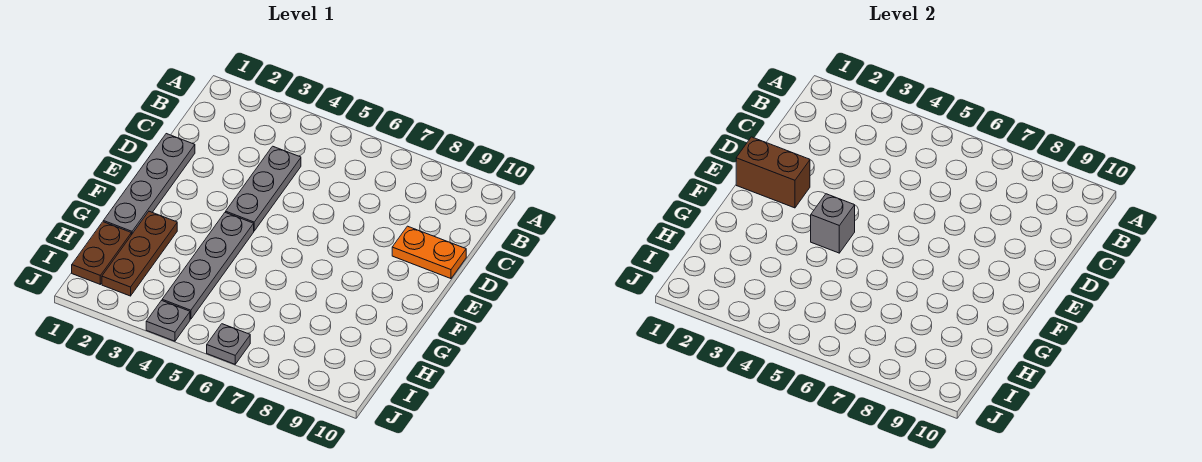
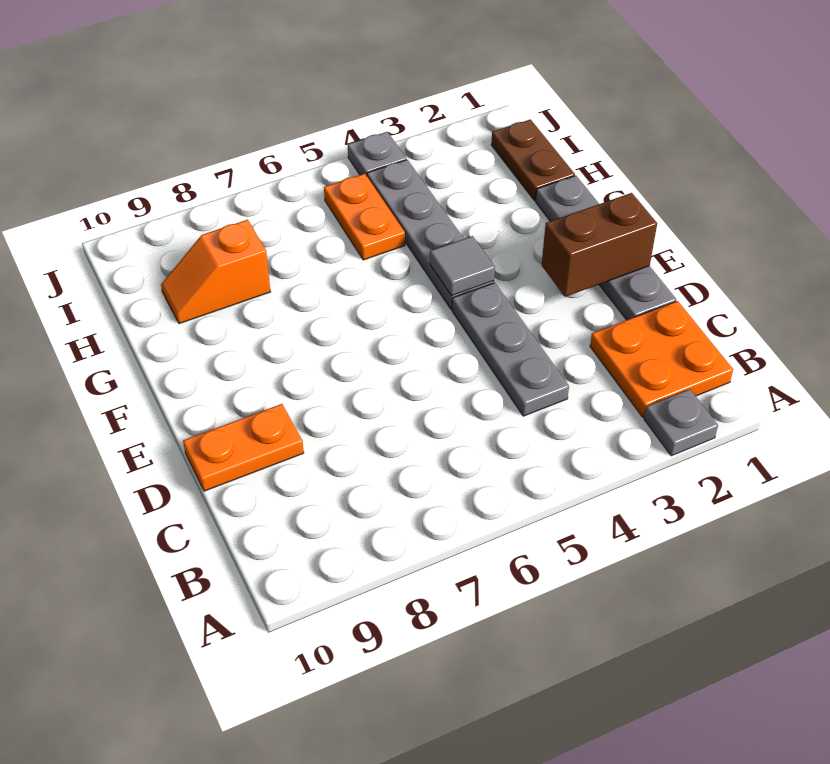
none -> orange plate B1:C2 level 1
grey brick F4 level 2 -> grey tile F4 level 2
brown plate G2:I2 level 1 -> none
none -> orange plate H5:I5 level 1
none -> orange slope H8:H9 level 1 top 8
grey plate J6 level 1 -> grey plate A2 level 1

